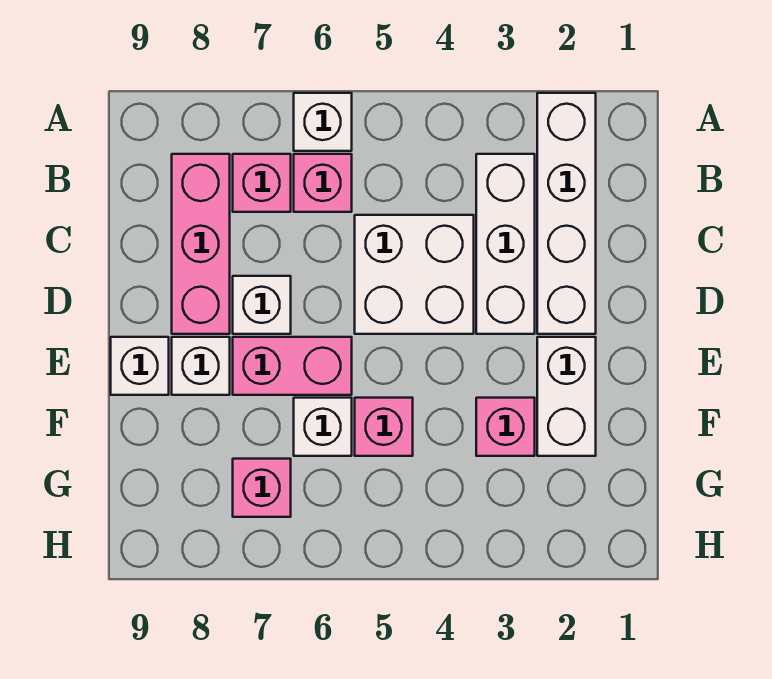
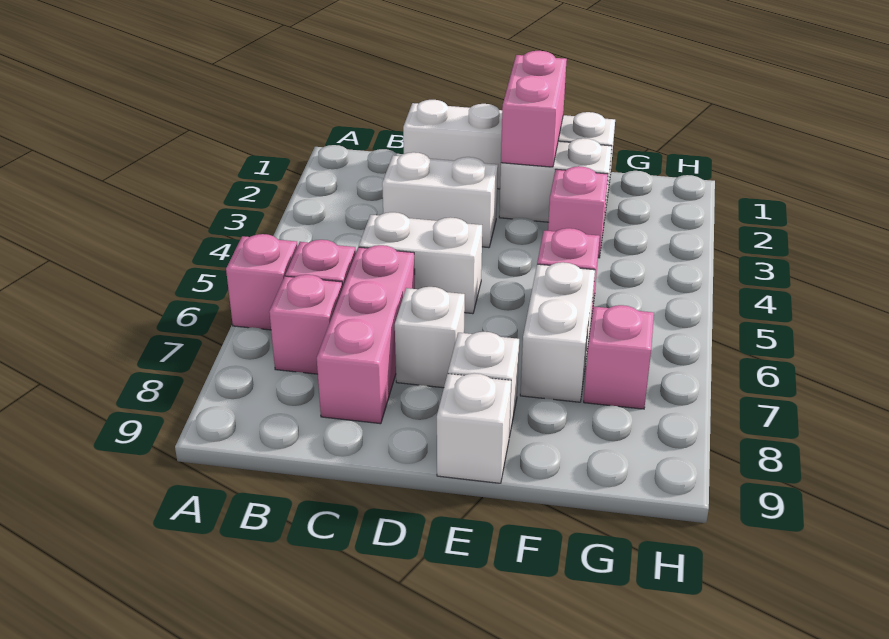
white brick A2:D2 level 1 -> white brick C1:F1 level 1
white brick A6 level 1 -> pink brick A6 level 1
white brick B3:D3 level 1 -> white brick C3:D3 level 1
pink brick B8:D8 level 1 -> pink brick C6:C8 level 1
white brick C4:D5 level 1 -> white brick C5:D5 level 1
pink brick E6:E7 level 1 -> pink brick E1:E2 level 2
white brick F6 level 1 -> white brick F6:F7 level 1

